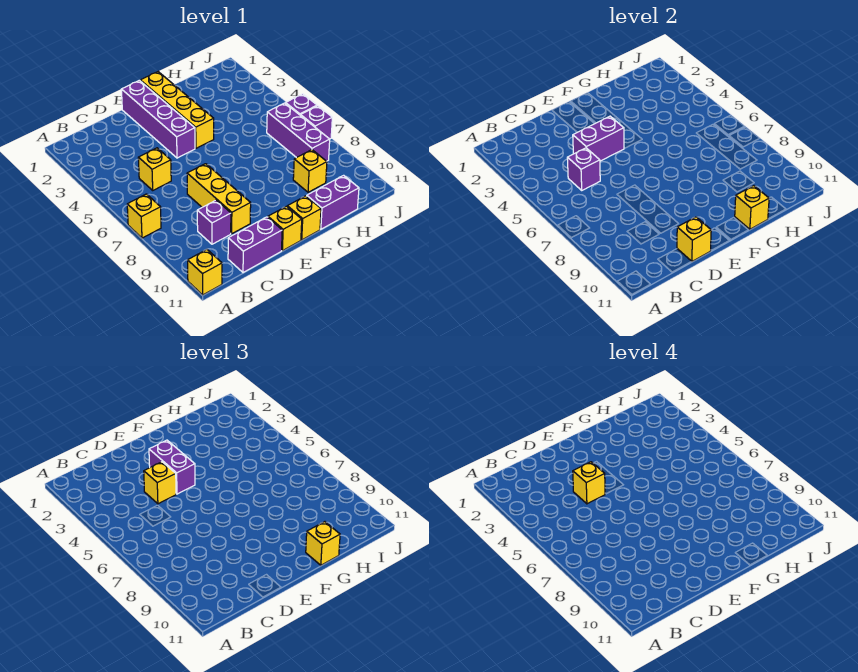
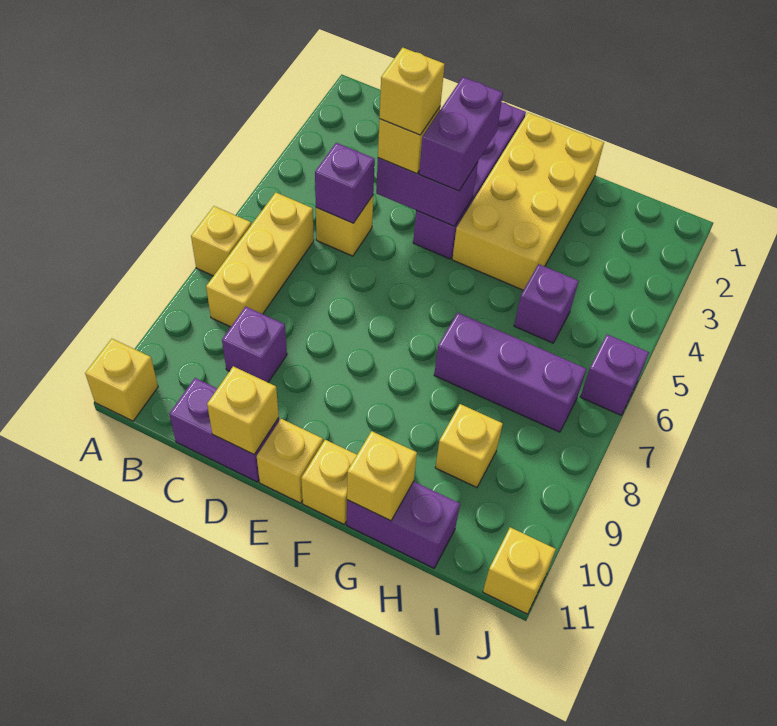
yellow brick D7:D9 level 1 -> yellow brick B6:B8 level 1
yellow brick F1:F4 level 1 -> yellow brick F1:G4 level 1
yellow brick G11 level 3 -> yellow brick J11 level 1
purple brick I6:I8 level 1 -> purple brick G7:I7 level 1
purple brick J7 level 1 -> purple brick H5 level 1

